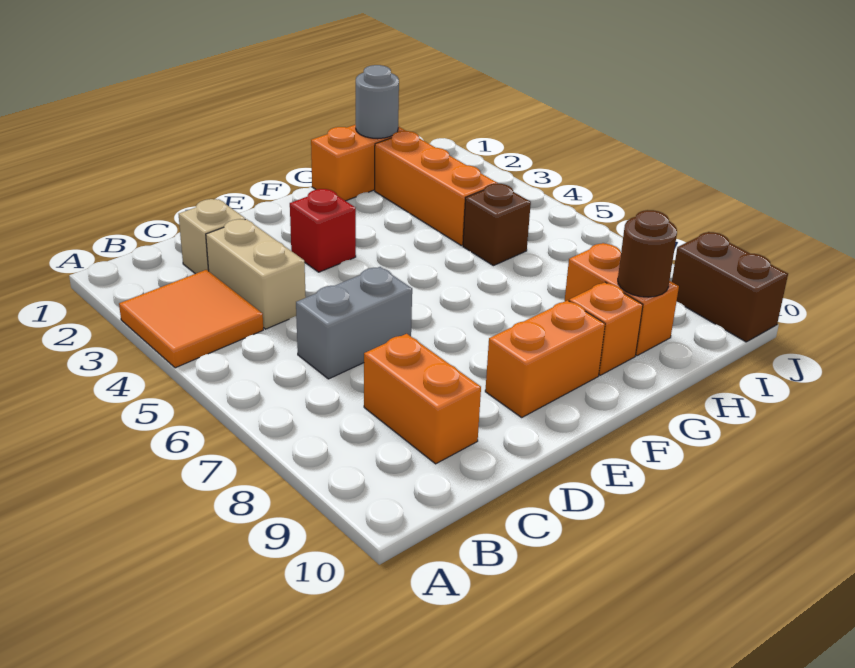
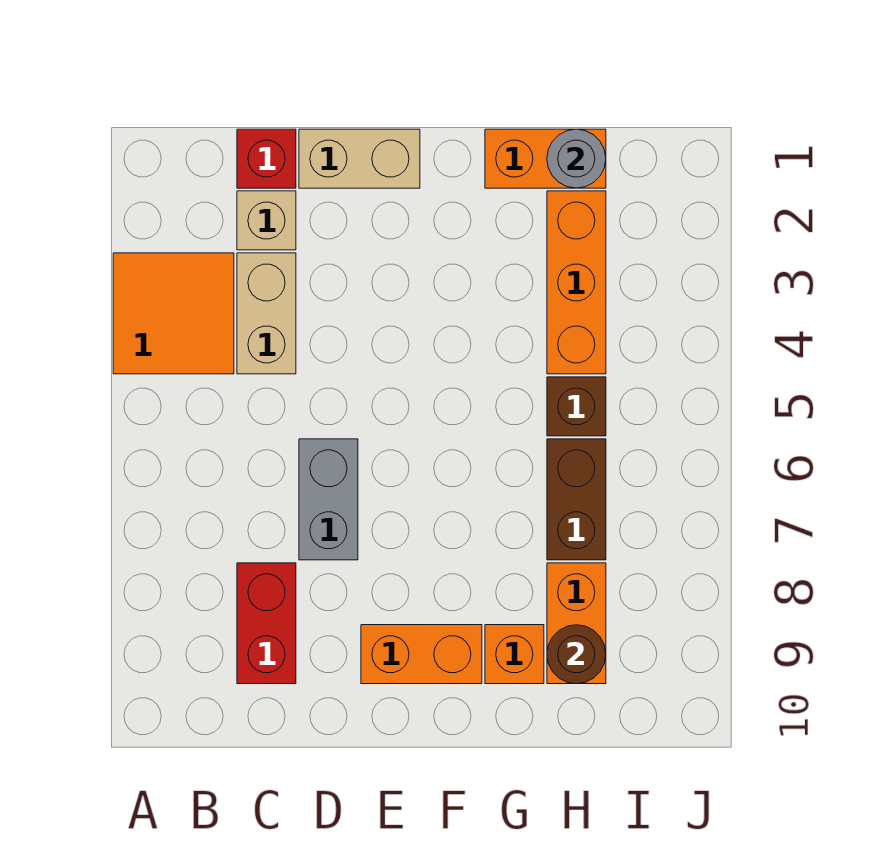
grey brick C6:D6 level 1 -> grey brick D6:D7 level 1
orange brick C8:C9 level 1 -> red brick C8:C9 level 1
none -> tan brick D1:E1 level 1
red brick E3 level 1 -> red brick C1 level 1
brown brick J9:J10 level 1 -> brown brick H6:H7 level 1

